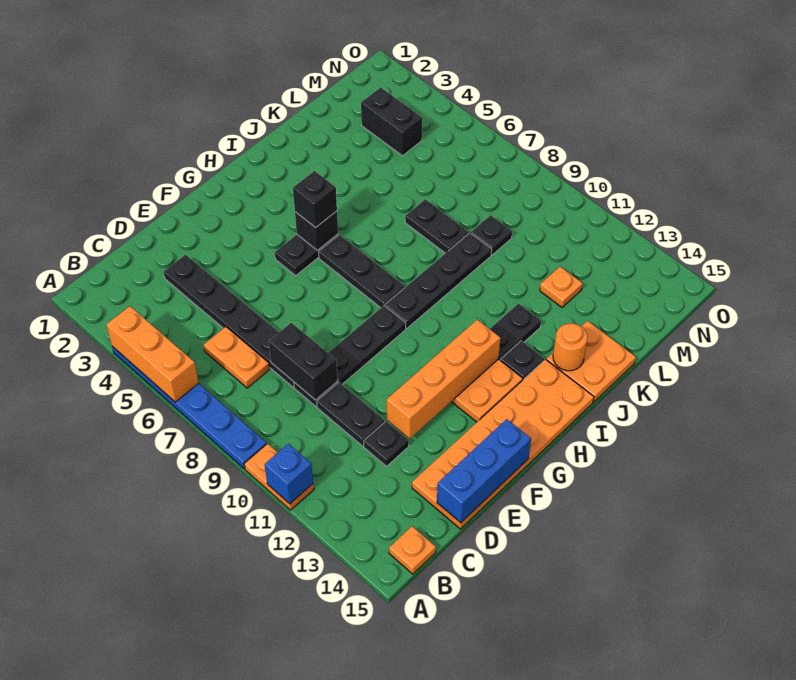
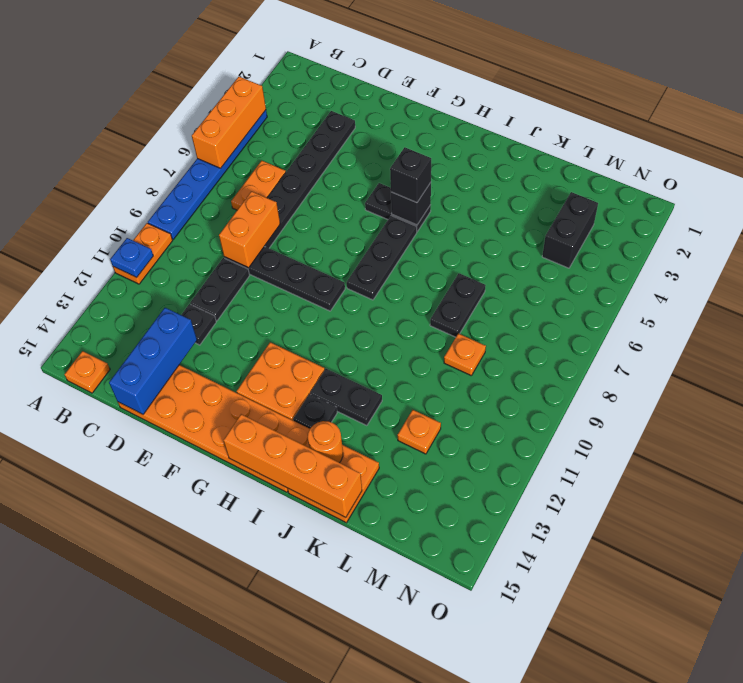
blue brick A11 level 2 -> blue plate A11 level 2
black brick D8:D9 level 2 -> orange brick D8:D9 level 2
blue brick D15:F15 level 2 -> blue brick D13:D15 level 2
orange brick E12:H12 level 2 -> orange brick H15:K15 level 2
black plate H9:K9 level 1 -> none
black plate L9 level 1 -> orange plate L9 level 1

